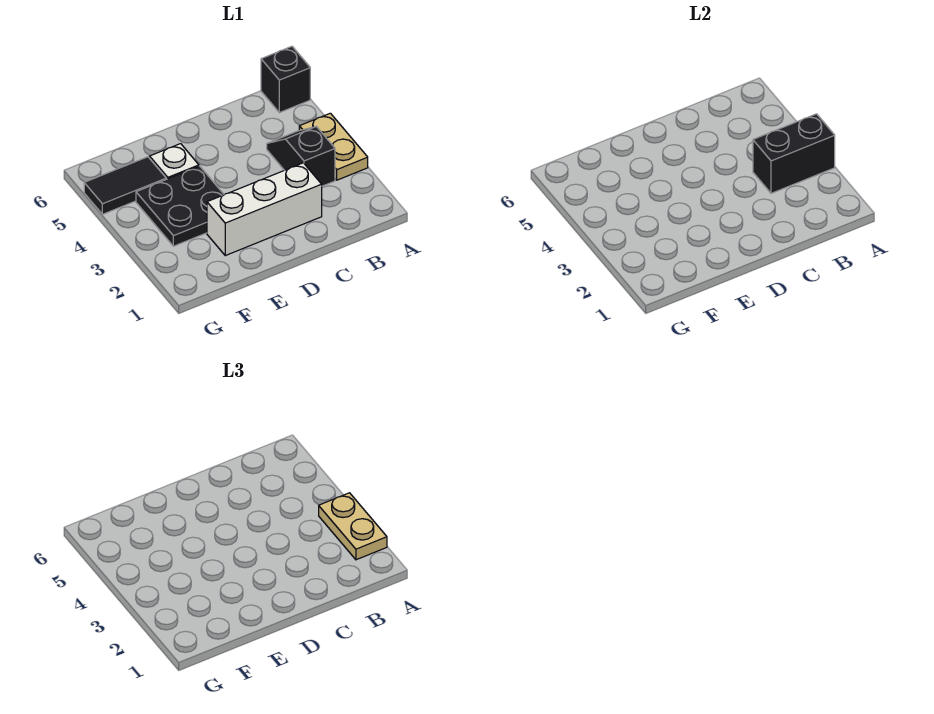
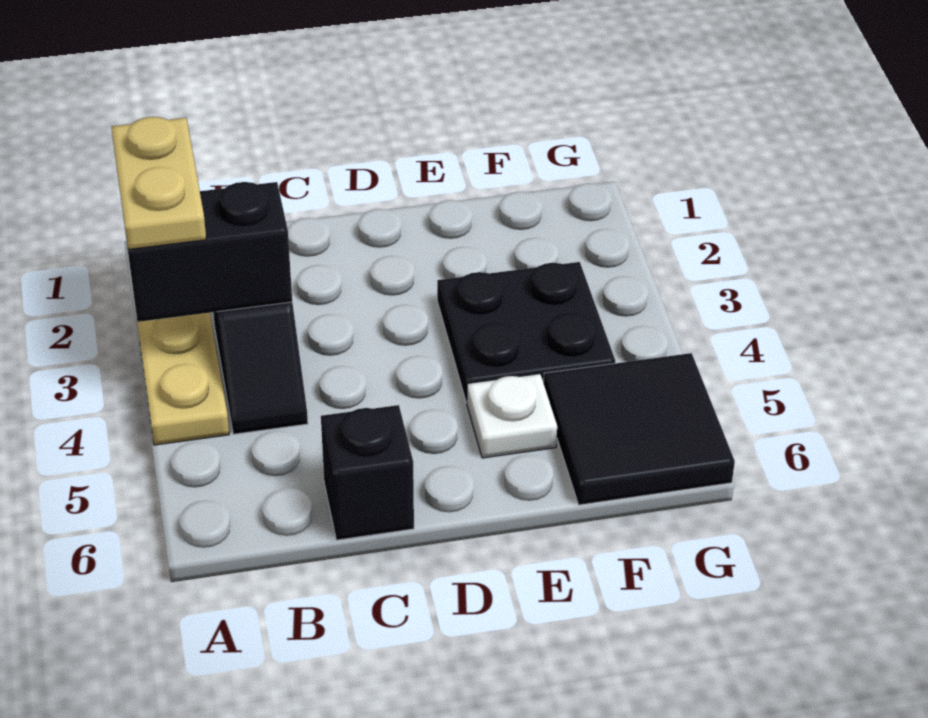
black brick A6 level 1 -> black brick C6 level 1
white brick C2:E2 level 1 -> none
black tile F5:G5 level 1 -> black tile F5:G6 level 1

